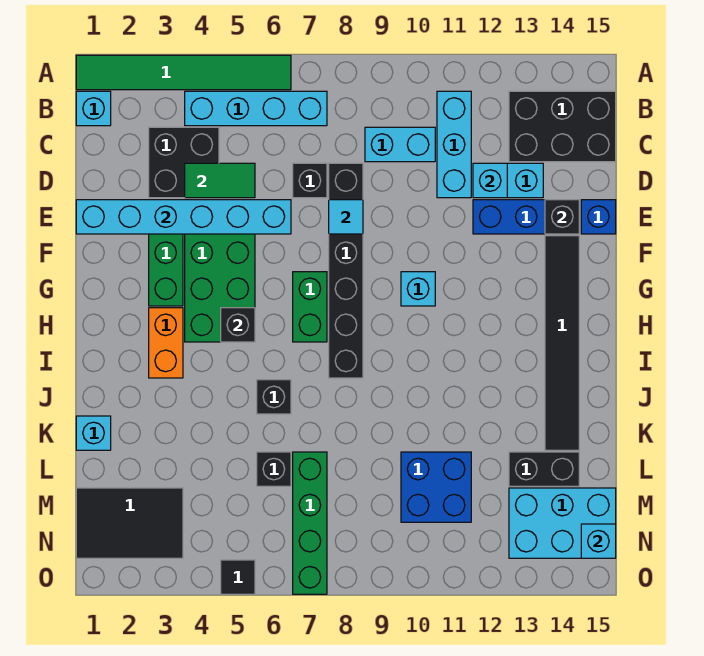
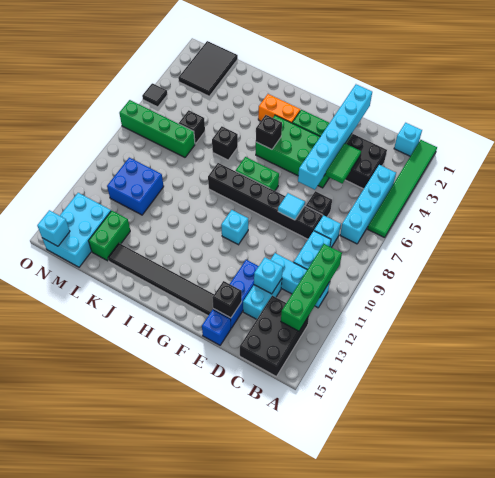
none -> green brick B10:B13 level 2
cyan brick K1 level 1 -> cyan brick C8 level 1
black brick L13:L14 level 1 -> green brick L13:L14 level 1

